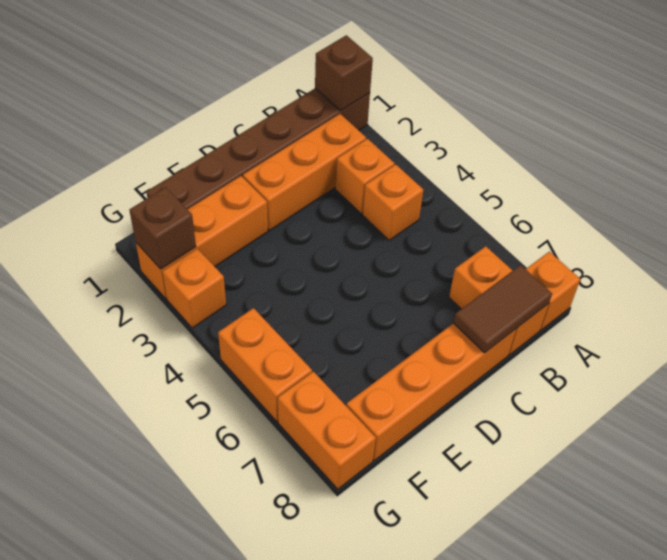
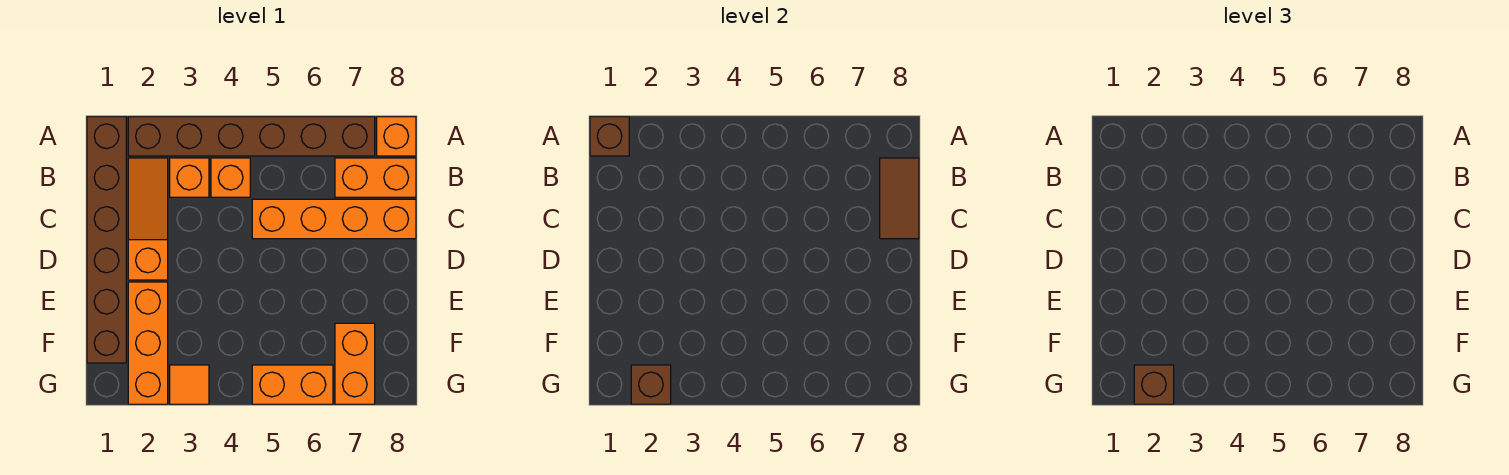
none -> brown brick A2:A7 level 1
orange brick B2:D2 level 1 -> orange slope B2:D2 level 1 top D
orange brick C8:F8 level 1 -> orange brick C5:C8 level 1
none -> brown brick G2 level 3
orange brick G3 level 1 -> orange tile G3 level 1
orange brick G7:G8 level 1 -> orange brick F7:G7 level 1

